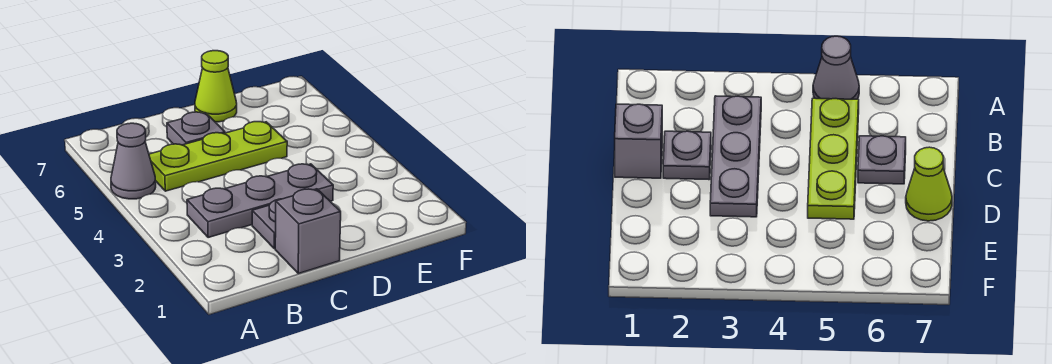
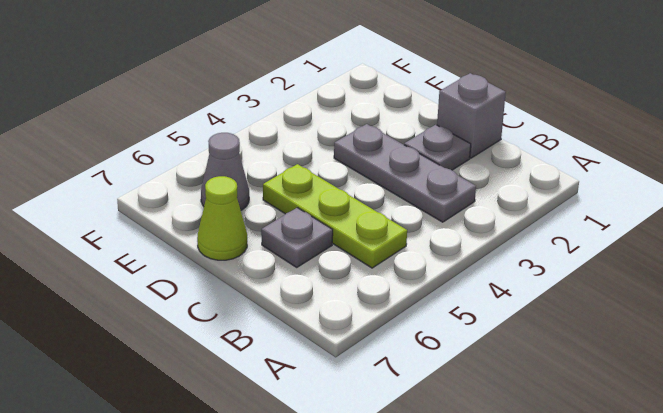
grey cone A5 level 1 -> grey cone E6 level 1

